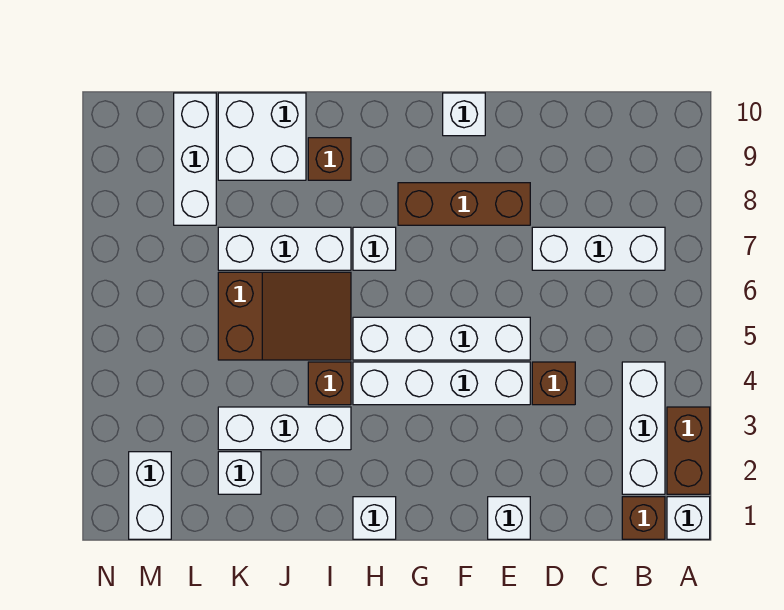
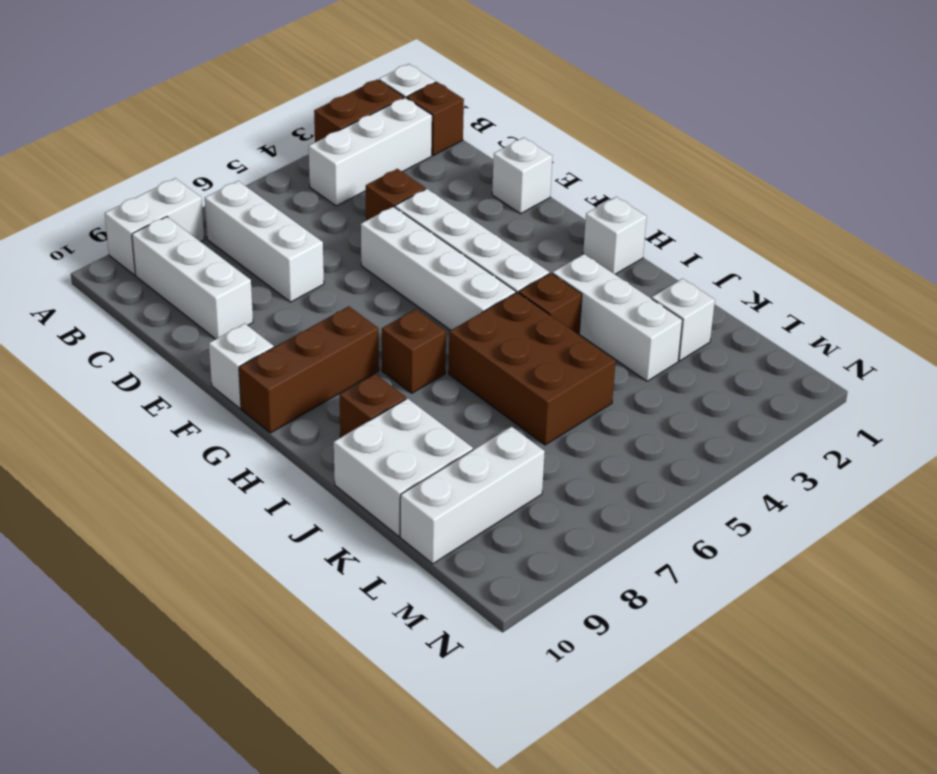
brown brick E8:G8 level 1 -> brown brick G8:G10 level 1
white brick H7 level 1 -> brown brick H7 level 1
brown slope I5:K6 level 1 top K -> brown brick I5:K6 level 1
white brick I7:K7 level 1 -> white brick B9:D9 level 1
white brick M1:M2 level 1 -> white brick A8:A9 level 1

